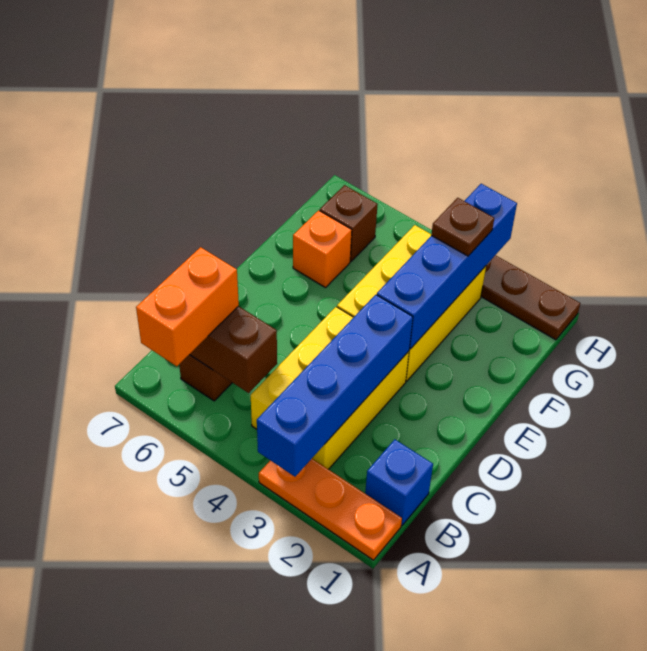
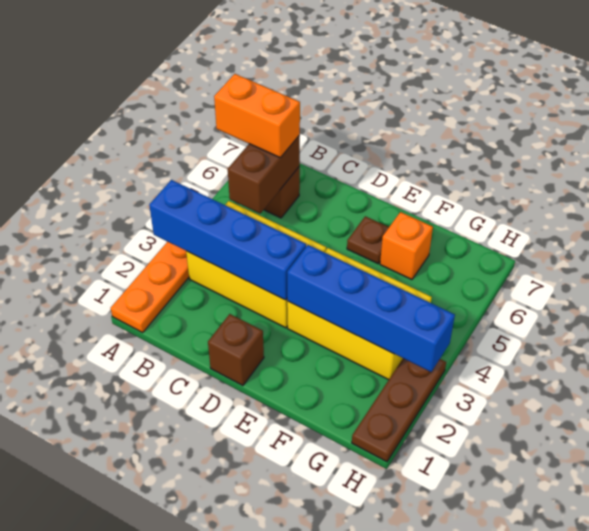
blue brick B1 level 1 -> none
brown plate G3 level 3 -> brown plate E6 level 1
brown brick G6 level 1 -> brown brick D1 level 1

